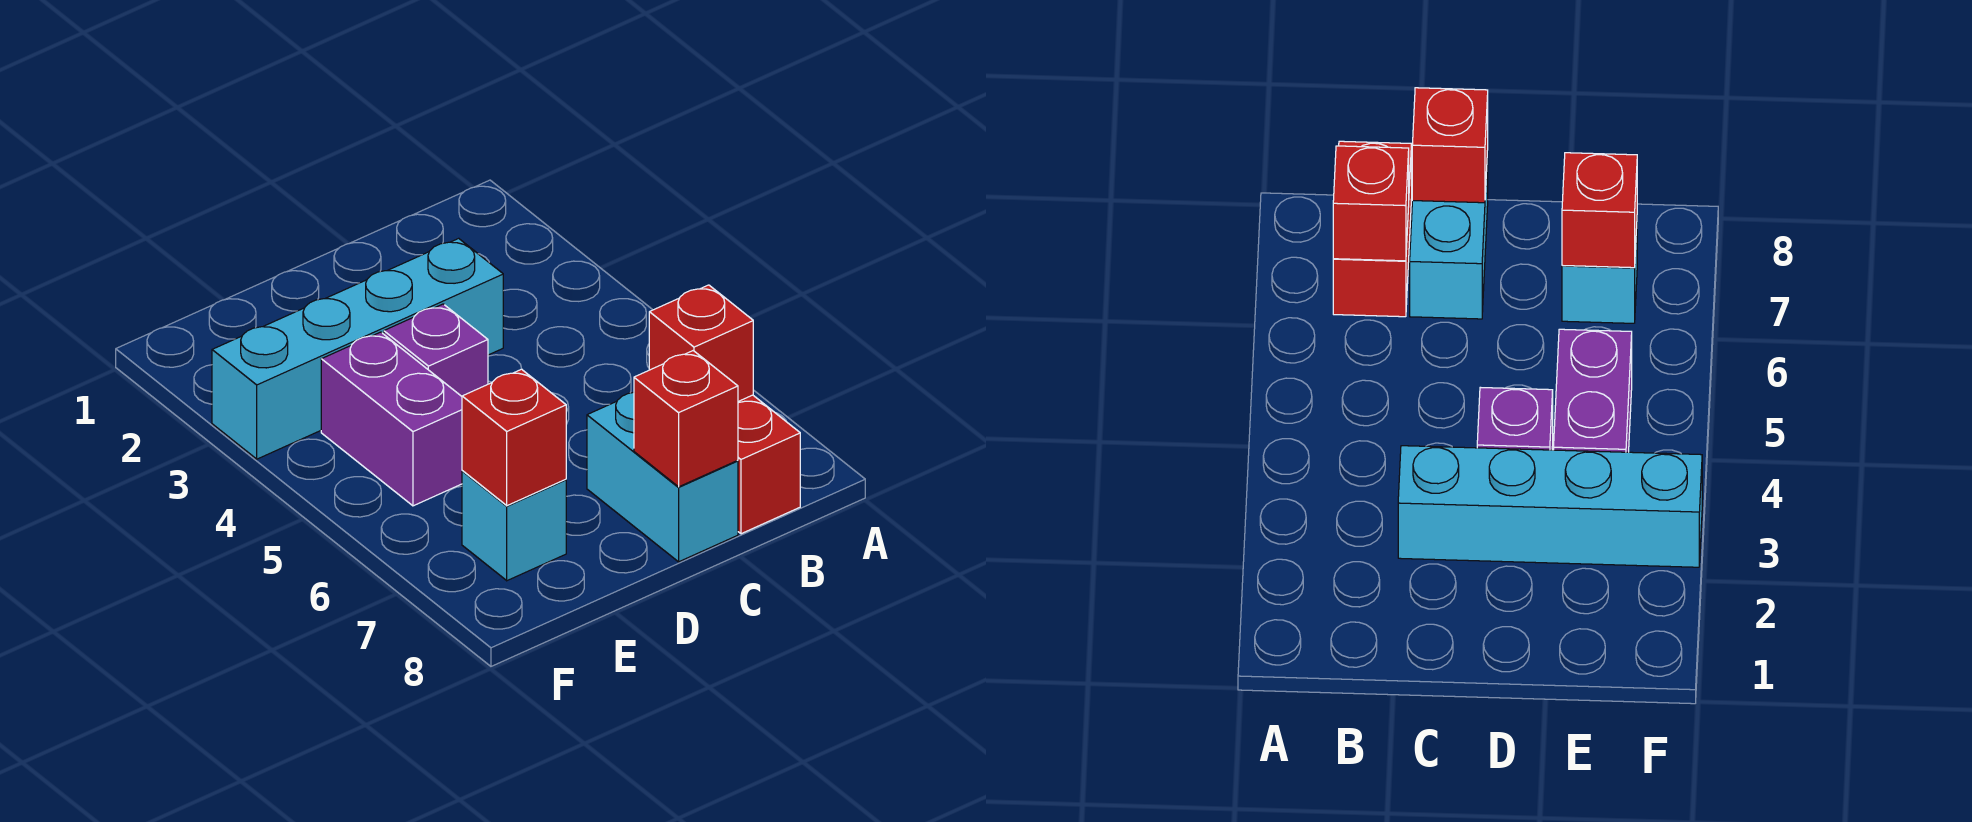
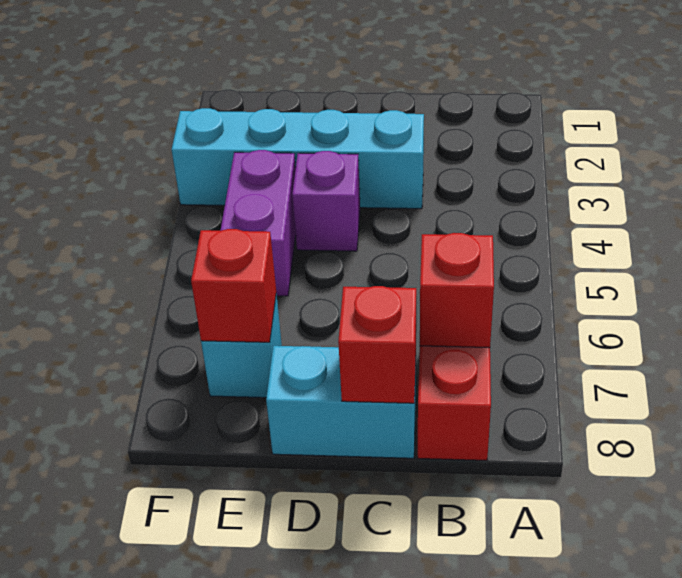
cyan brick C7:C8 level 1 -> cyan brick C8:D8 level 1

